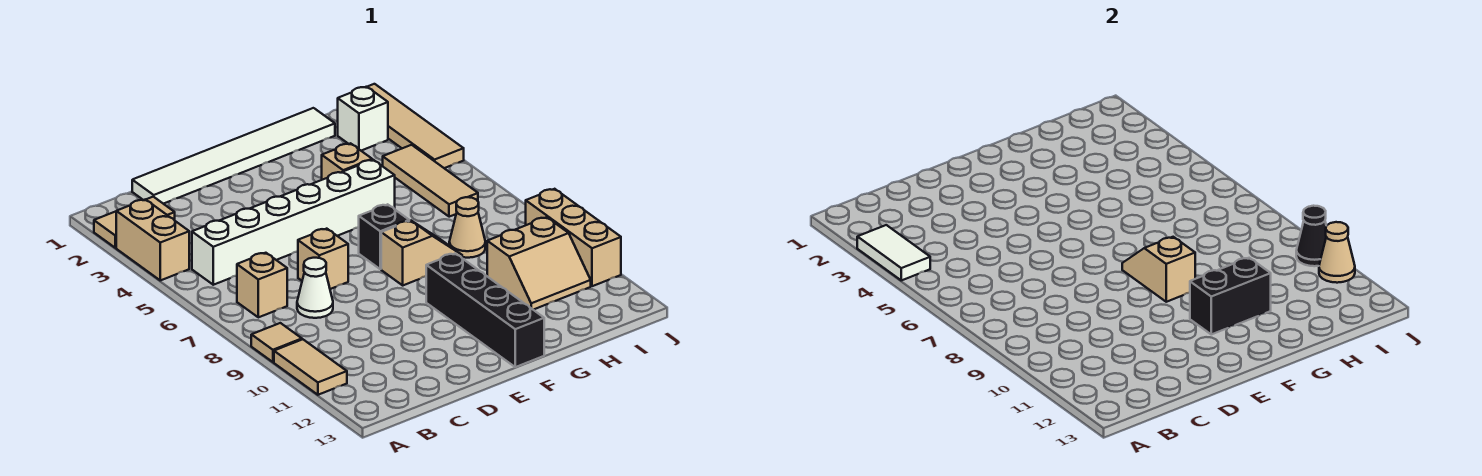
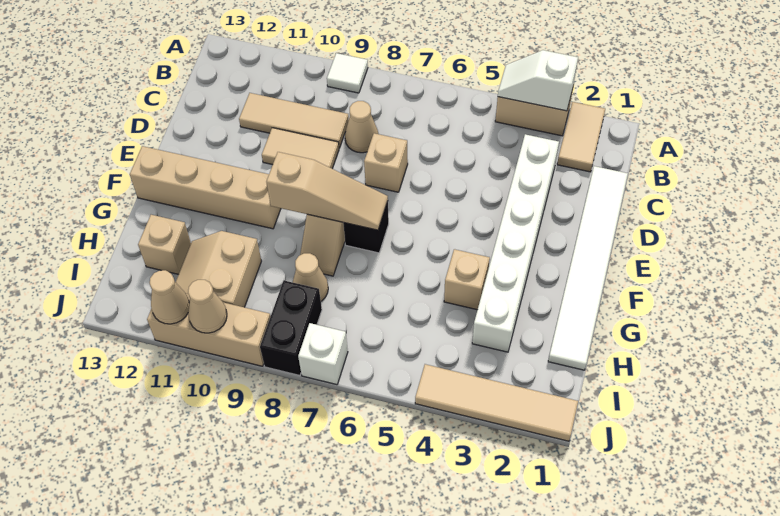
white tile A3:A4 level 2 -> white slope A3:A4 level 2 top 3
tan tile A9 level 1 -> white tile A9 level 1
tan tile A10:A11 level 1 -> tan tile D9:D10 level 1
white brick B5:G5 level 1 -> white brick C3:H3 level 1
tan brick B7 level 1 -> tan brick H12 level 1
white cone C8 level 1 -> tan cone C8 level 1
tan slope F8:F9 level 2 top 9 -> tan slope F7:F9 level 2 top 9
black brick F10:F13 level 1 -> tan brick F10:F13 level 1
black brick F11:G11 level 2 -> black brick I8:J8 level 1
white brick I2 level 1 -> white brick J7 level 1
tan tile I4:I6 level 1 -> tan tile C9:C11 level 1
black cone J10 level 2 -> tan cone J10 level 2

